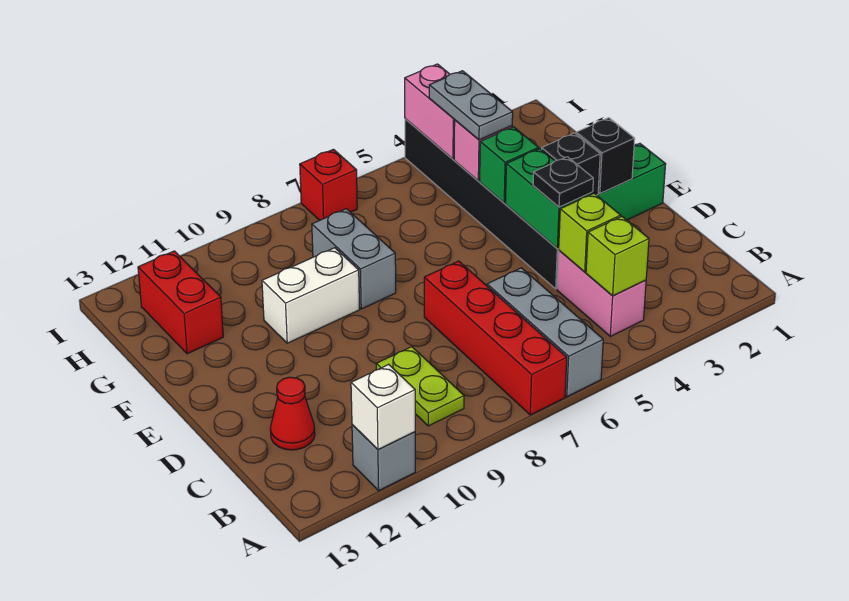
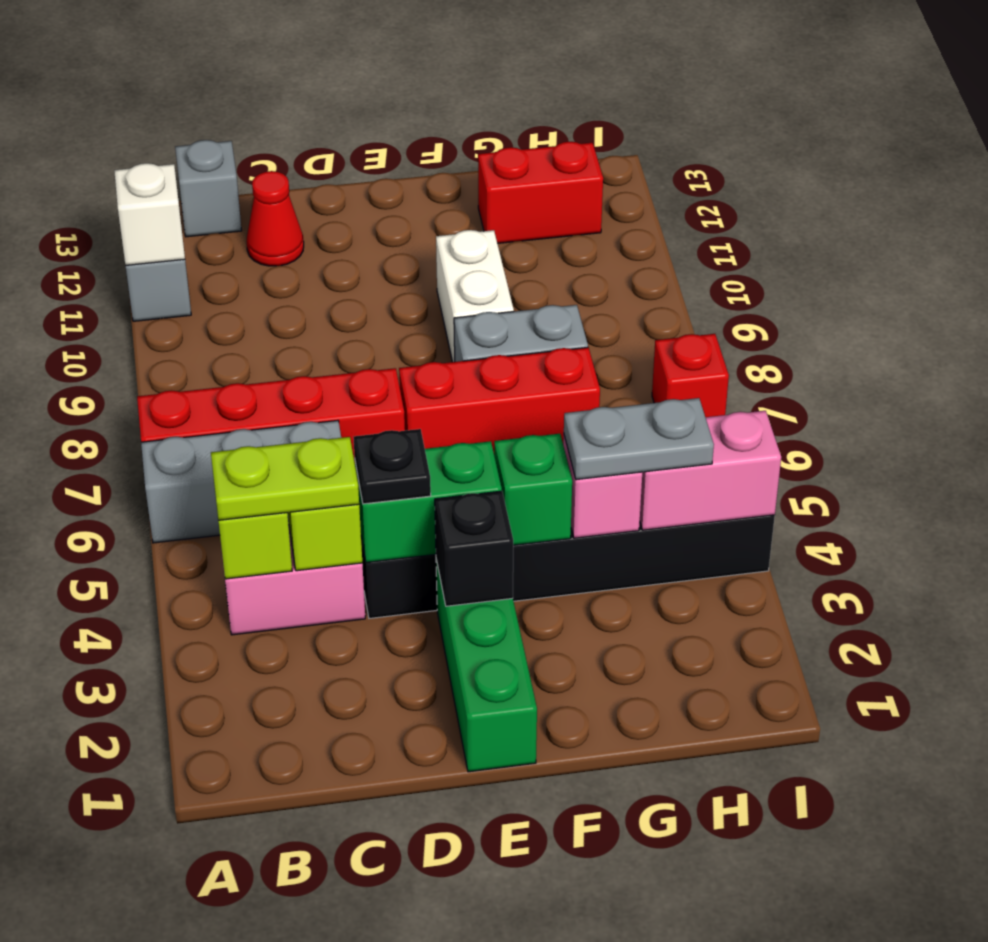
lime plate B9:C9 level 1 -> lime plate B4:C4 level 3
none -> grey brick B13 level 1
black brick E2 level 2 -> none
none -> red brick E7:G7 level 1

